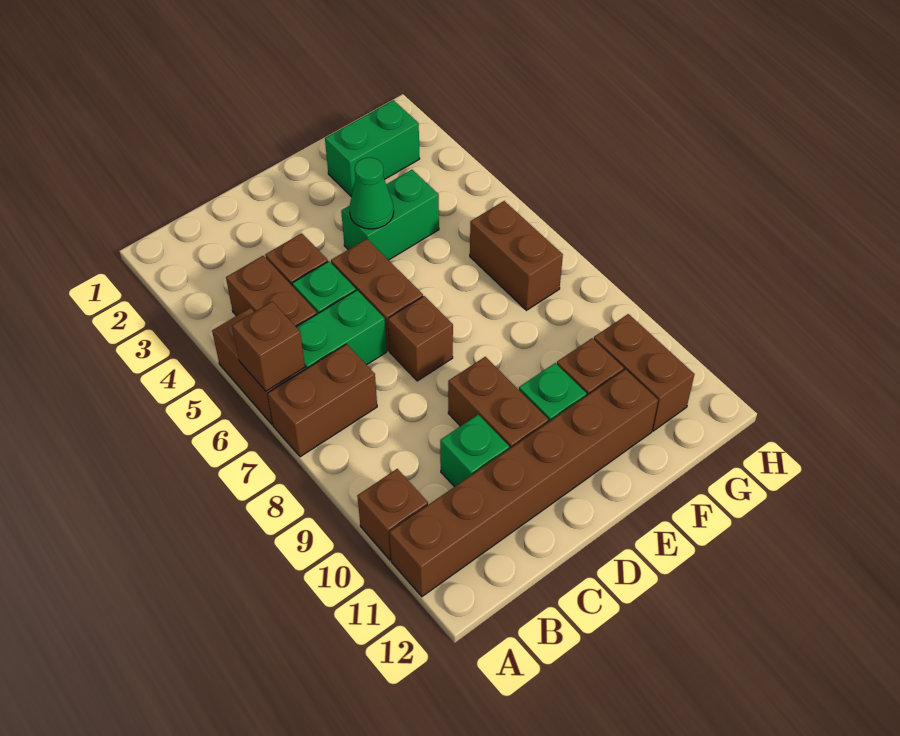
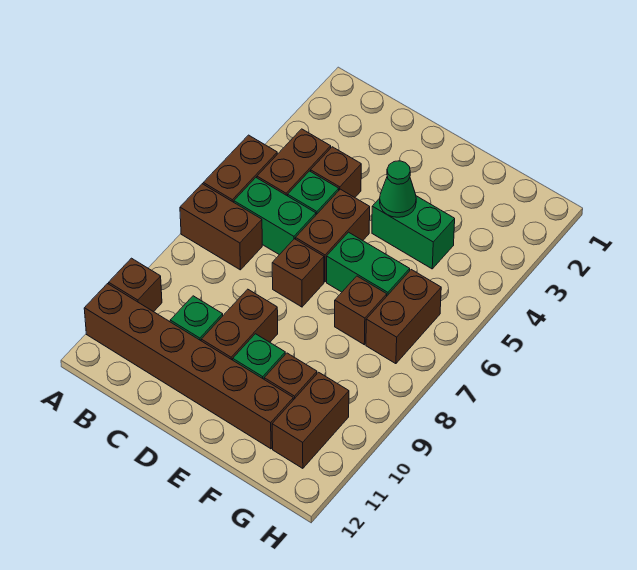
brown brick A6 level 2 -> brown brick F7 level 1
green brick F2:G2 level 1 -> green brick E6:F6 level 1

